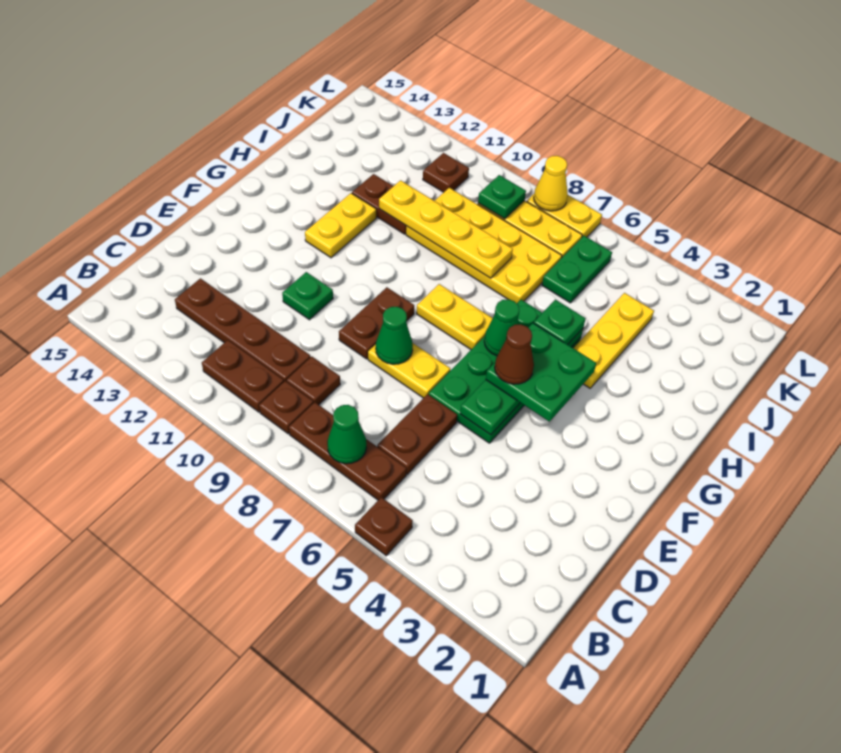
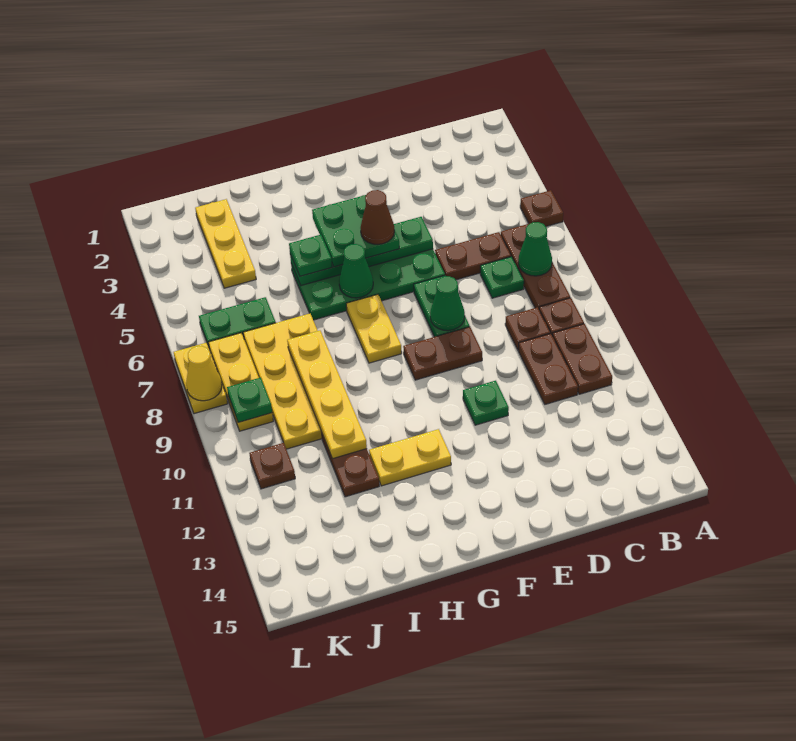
none -> green plate C7 level 1
brown plate C10:C13 level 1 -> brown plate C10:C11 level 1
yellow plate E7:E8 level 1 -> green plate E7:E8 level 1
yellow plate H4:J4 level 1 -> yellow plate J2:J4 level 1

